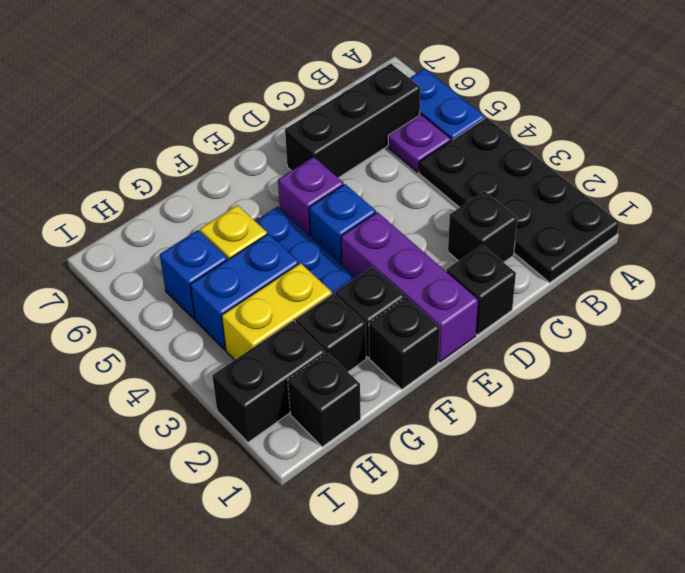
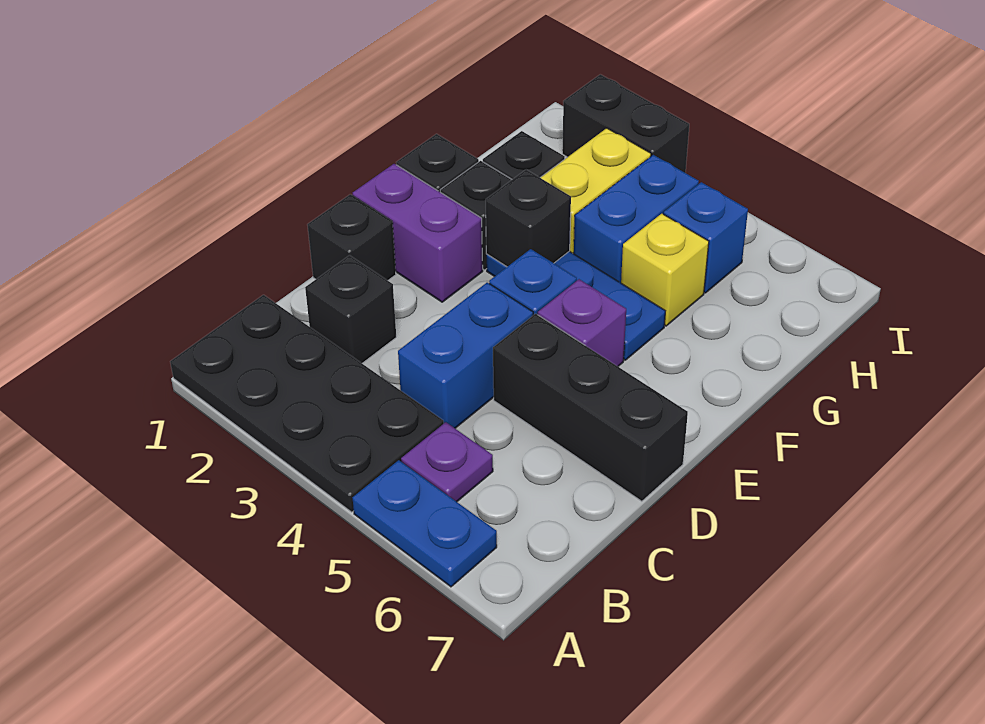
black brick B6:D6 level 1 -> black brick D5:D7 level 1
none -> blue brick C4:D4 level 1
purple brick E1:E3 level 1 -> purple brick E1:E2 level 1
black brick H1 level 1 -> black brick F3 level 2
black brick H2:I2 level 1 -> black brick I2:I3 level 1

